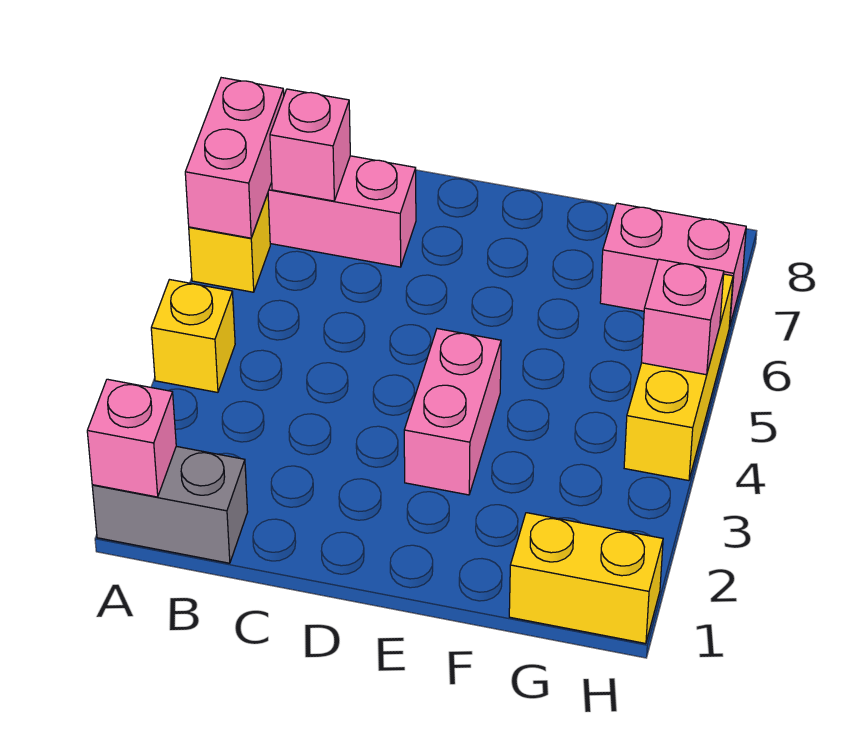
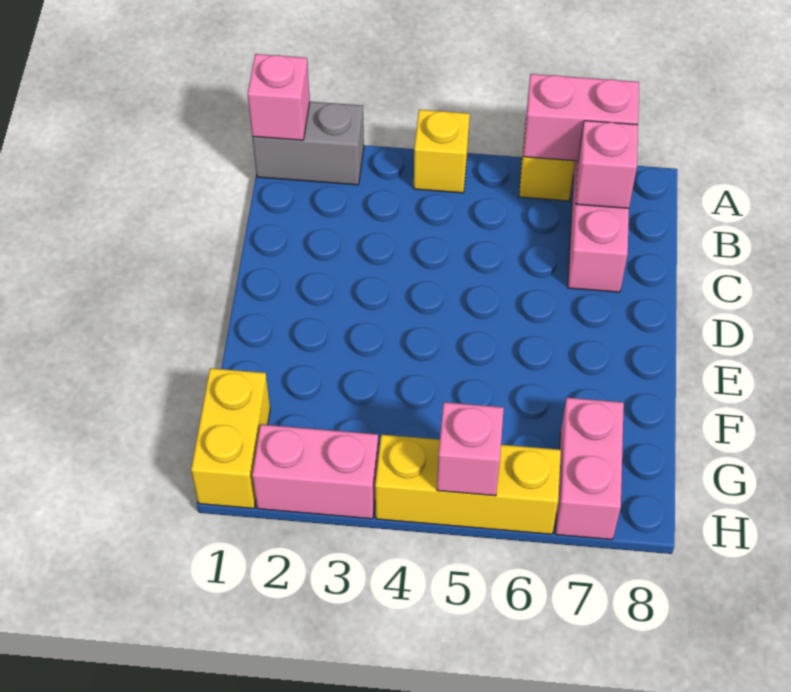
grey brick A1:B1 level 1 -> grey brick A1:A2 level 1
pink brick E3:E4 level 1 -> pink brick H2:H3 level 1

